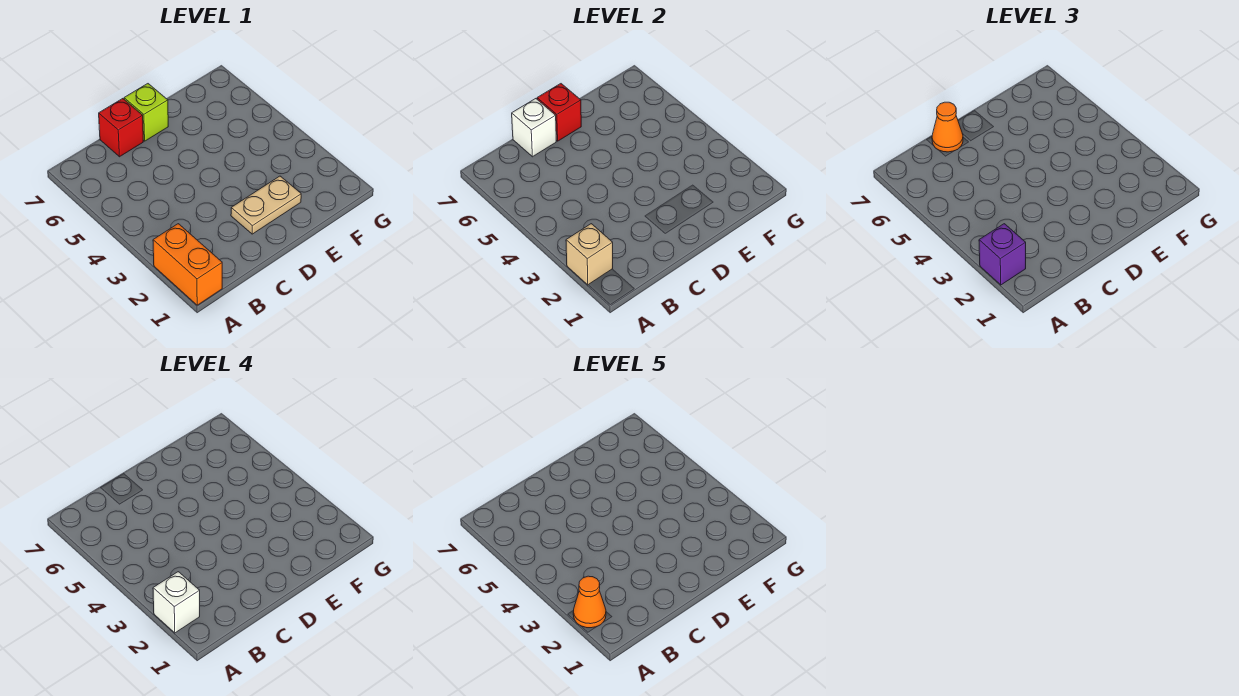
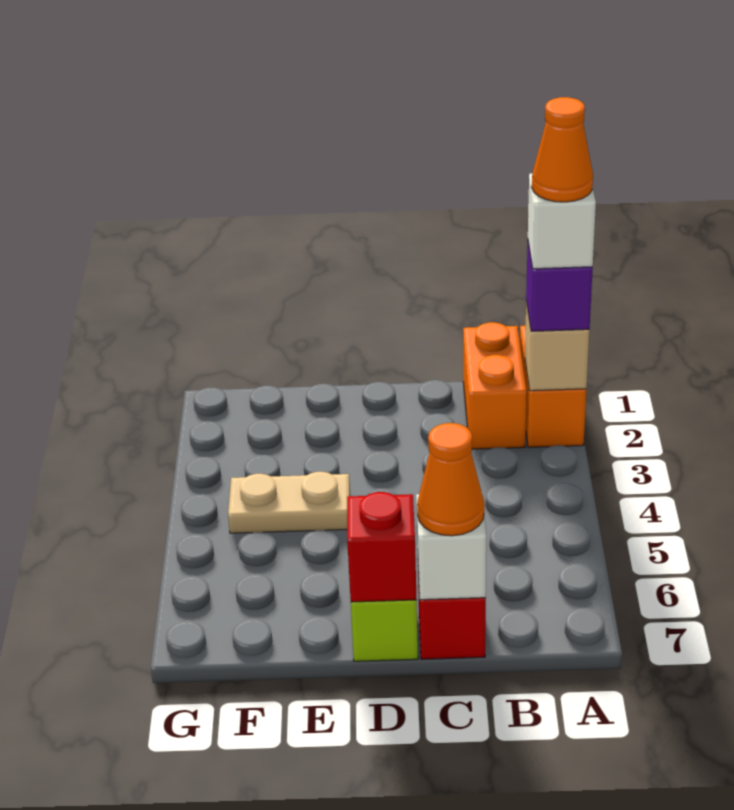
none -> orange brick B1:B2 level 1
tan plate D2:E2 level 1 -> tan plate E4:F4 level 1

